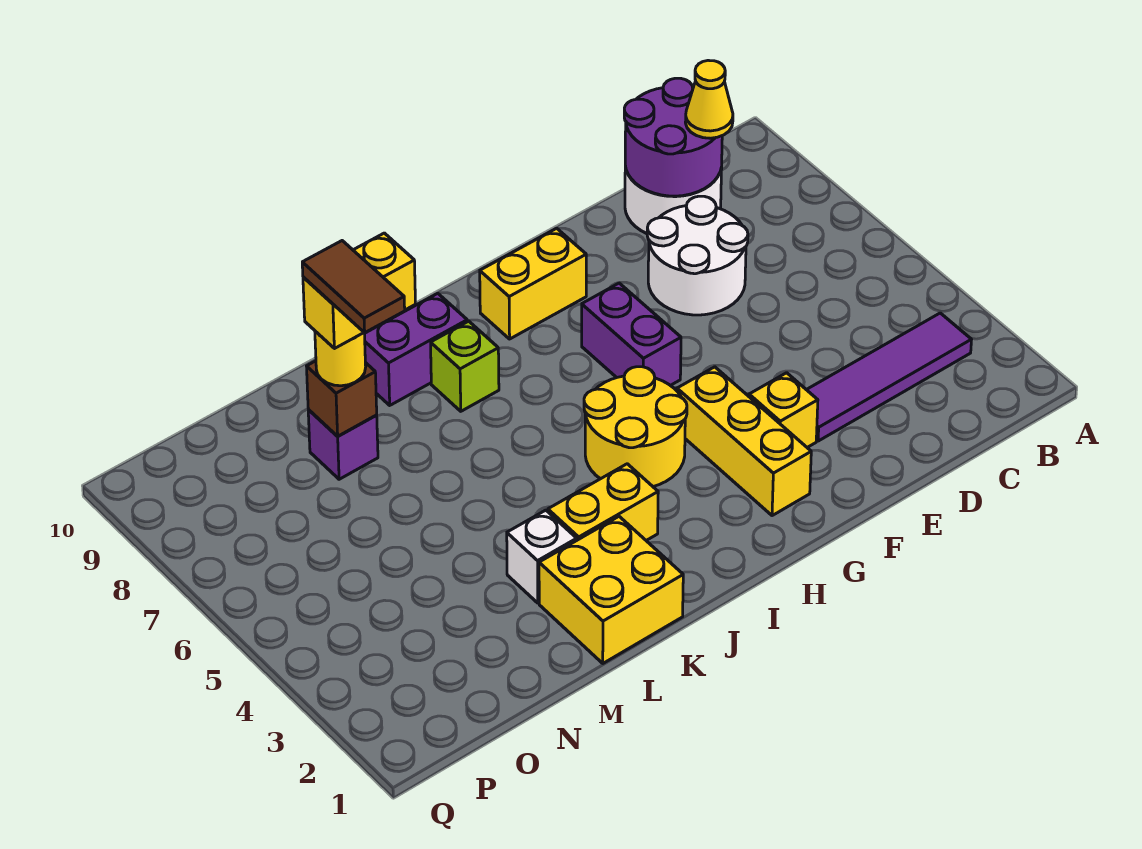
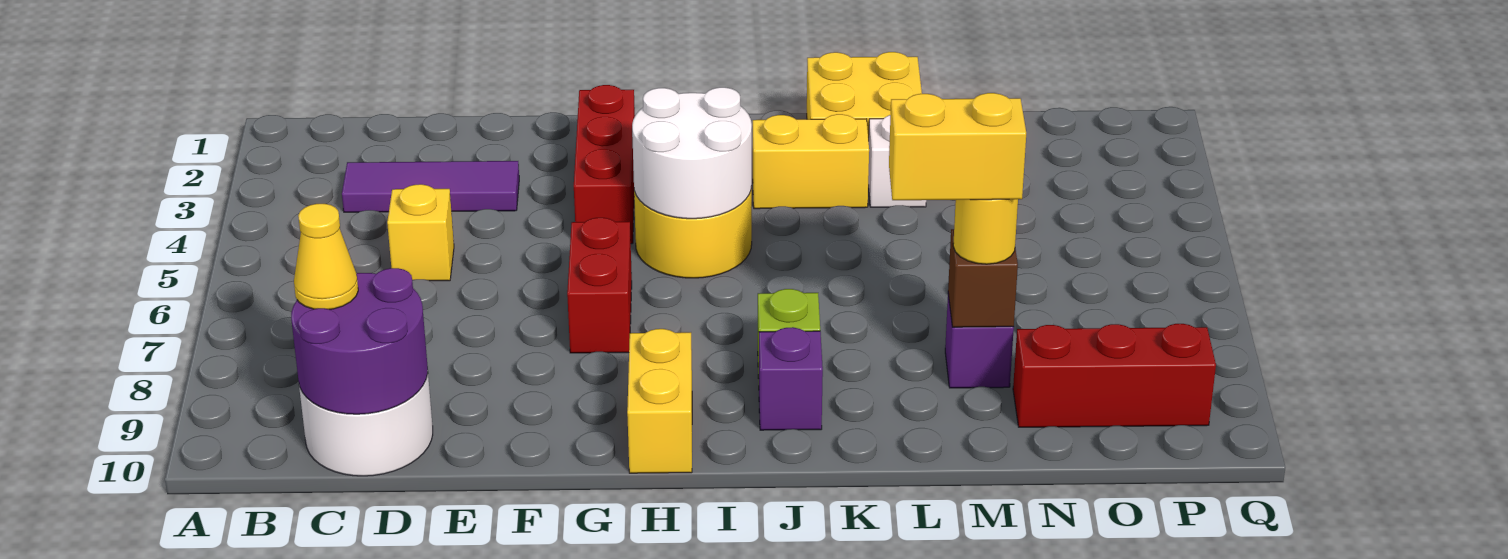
purple tile B3:E3 level 1 -> purple tile C3:E3 level 1
white round brick D7:E8 level 1 -> white round brick H4:I5 level 2
yellow brick F3 level 1 -> yellow brick D5 level 1
yellow brick G2:G4 level 1 -> red brick G2:G4 level 1
purple brick G6:G7 level 1 -> red brick G6:G7 level 1
yellow brick G9:H9 level 1 -> yellow brick H9:H10 level 1
purple brick J9:K9 level 1 -> purple brick J9 level 1
brown tile M7:M8 level 5 -> none
none -> red brick N9:P9 level 1

